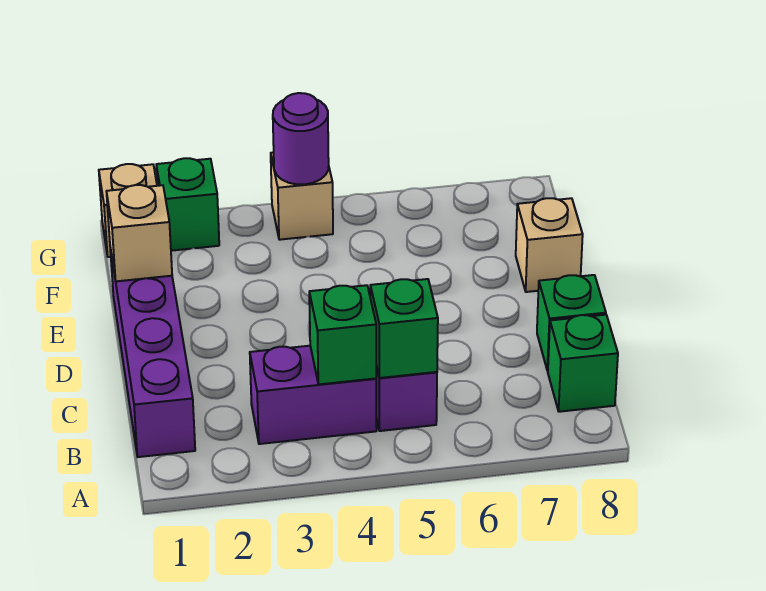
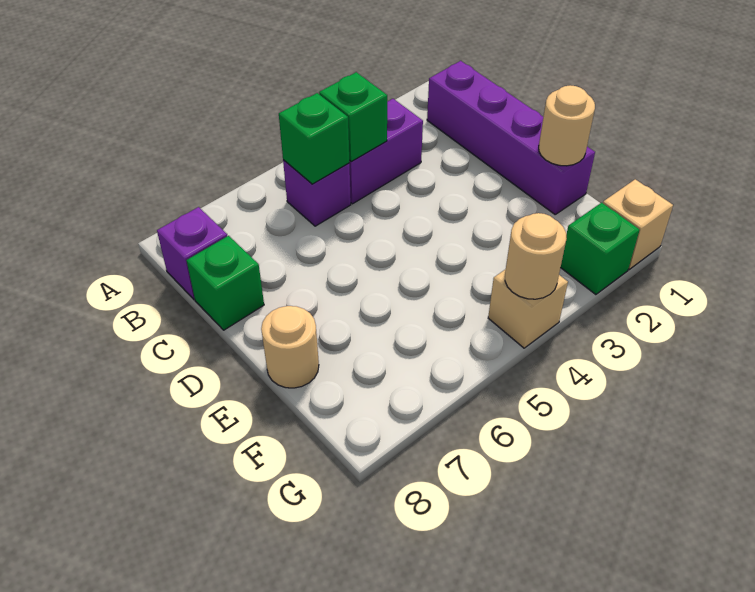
green brick B8 level 1 -> purple brick B8 level 1
tan brick E1 level 2 -> tan round brick E1 level 2
tan brick E8 level 1 -> tan round brick E8 level 1
purple round brick G4 level 2 -> tan round brick G4 level 2

